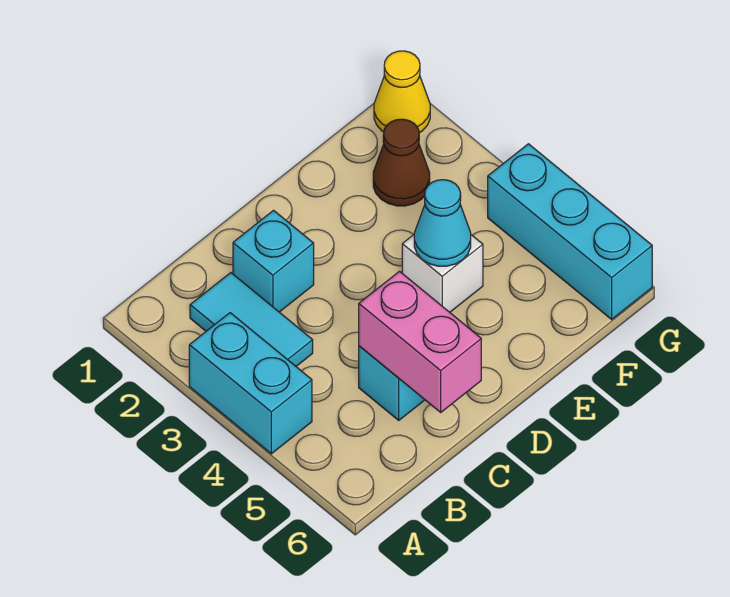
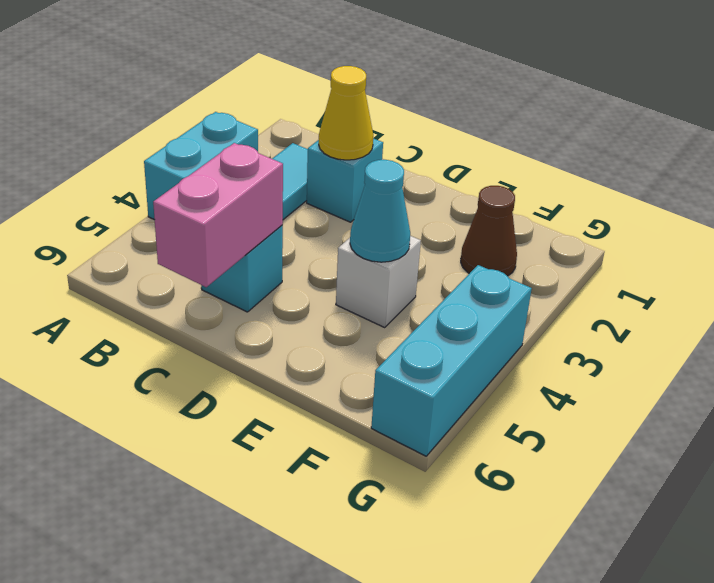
yellow cone G1 level 1 -> yellow cone C2 level 2

